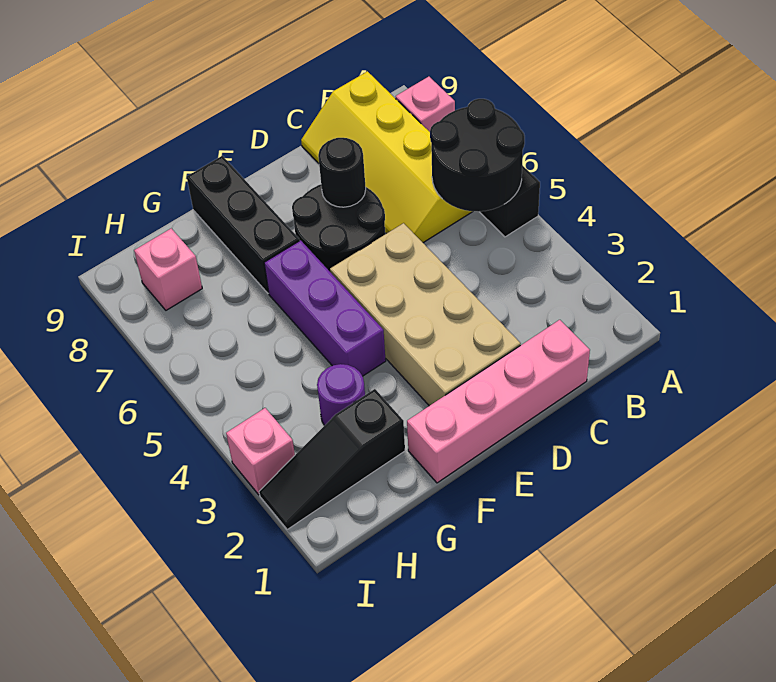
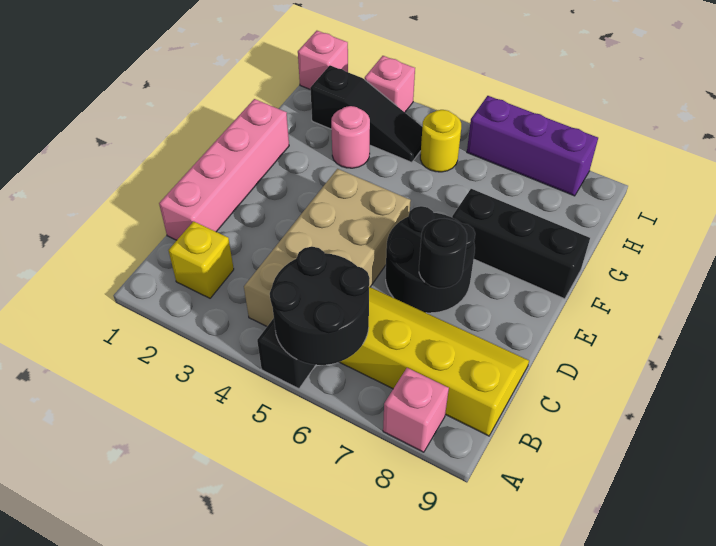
none -> yellow brick B2 level 1
tan brick D2:E5 level 1 -> tan brick B4:E5 level 1
purple brick F4:F6 level 1 -> purple brick I6:I8 level 1
black slope G2:I2 level 1 top G -> black slope H2:H4 level 1 top 2
purple round brick G3 level 1 -> pink round brick G3 level 1
none -> yellow round brick H5 level 1
pink brick H8 level 1 -> pink brick I1 level 1

